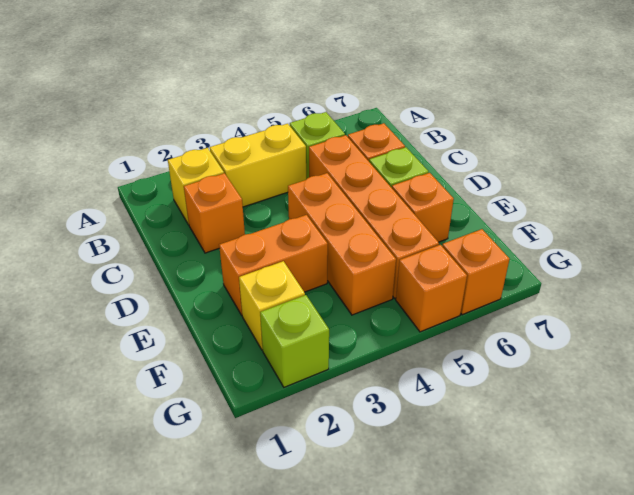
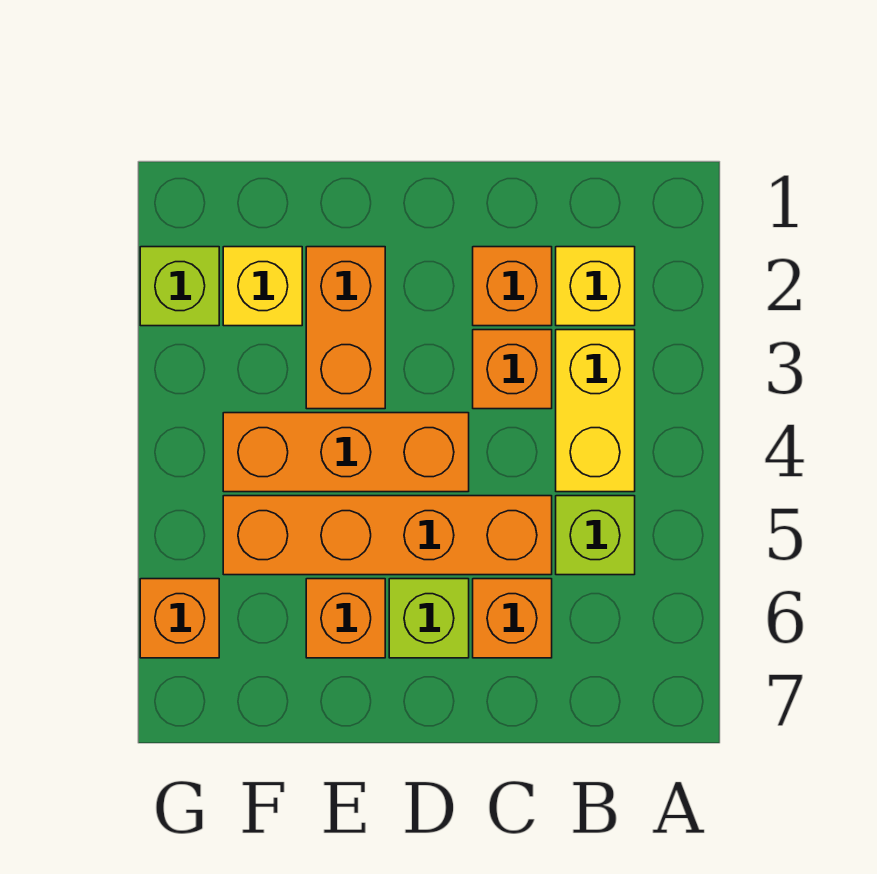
orange brick G5 level 1 -> orange brick C3 level 1

